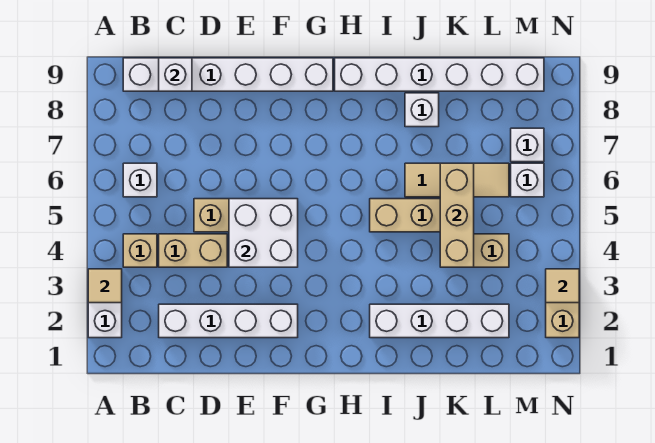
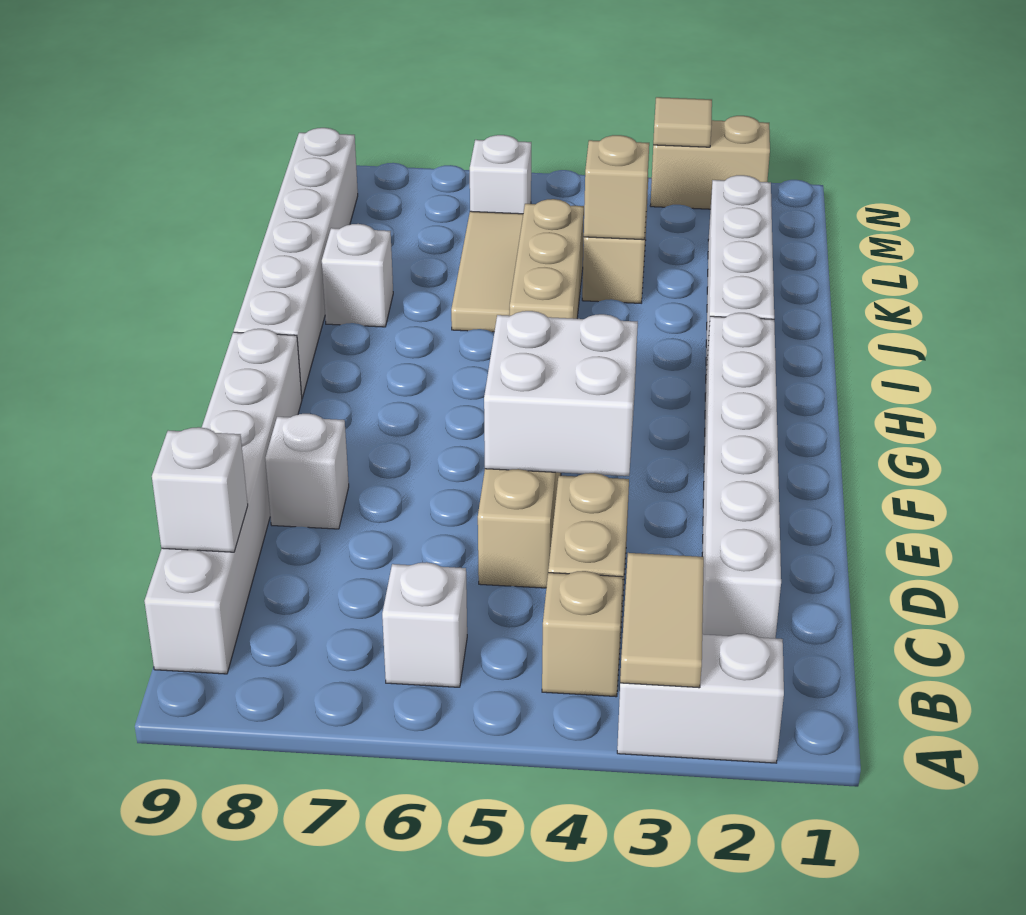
tan tile A3 level 2 -> tan tile A3:B3 level 2
white brick C2:F2 level 1 -> white brick C2:H2 level 1
tan brick K4:K6 level 2 -> tan brick K4 level 2
white brick M7 level 1 -> white brick E8 level 1

